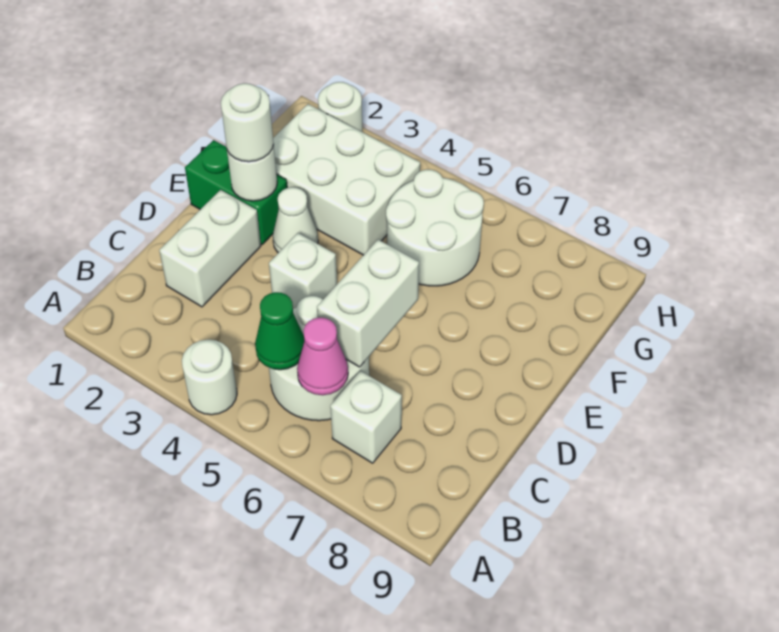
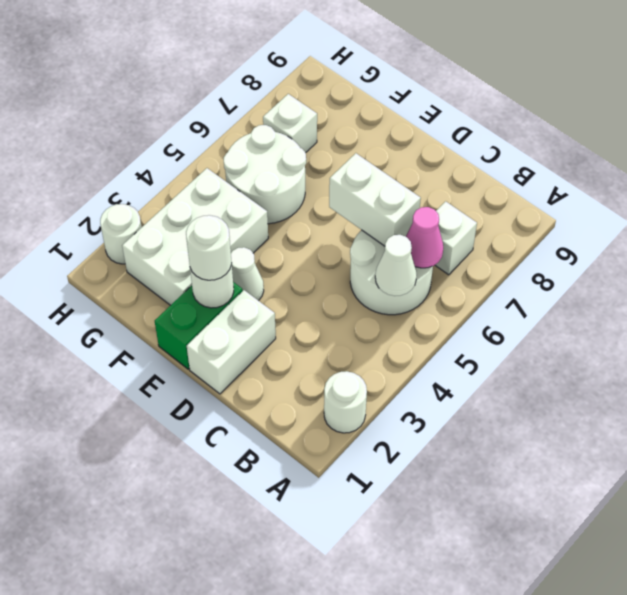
white round brick A4 level 1 -> white round brick A2 level 1
green cone B5 level 2 -> white cone B5 level 2
white brick C2:D2 level 1 -> white brick D1:D2 level 1
white brick D4 level 1 -> white brick G7 level 1

